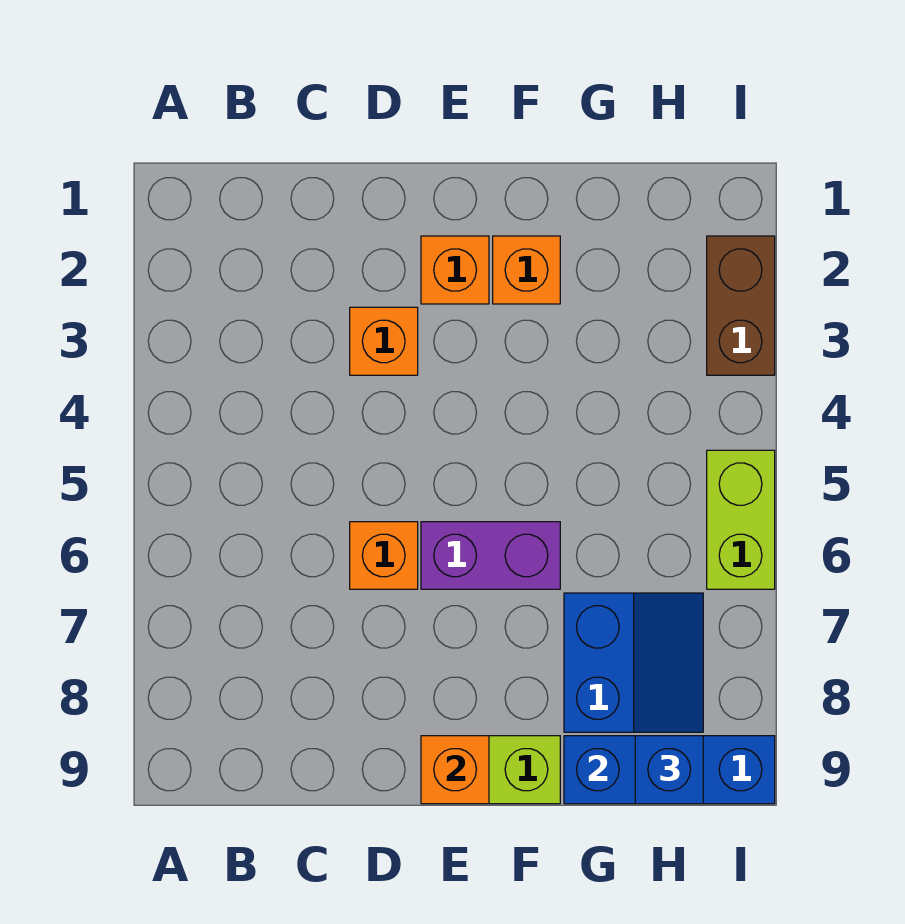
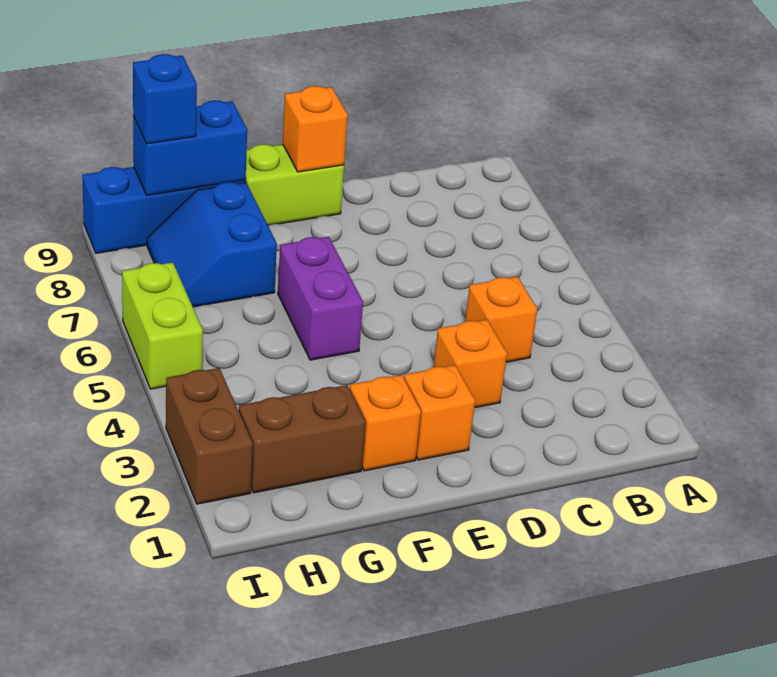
orange brick D6 level 1 -> orange brick C4 level 1
purple brick E6:F6 level 1 -> purple brick F5:F6 level 1
none -> brown brick G2:H2 level 1

